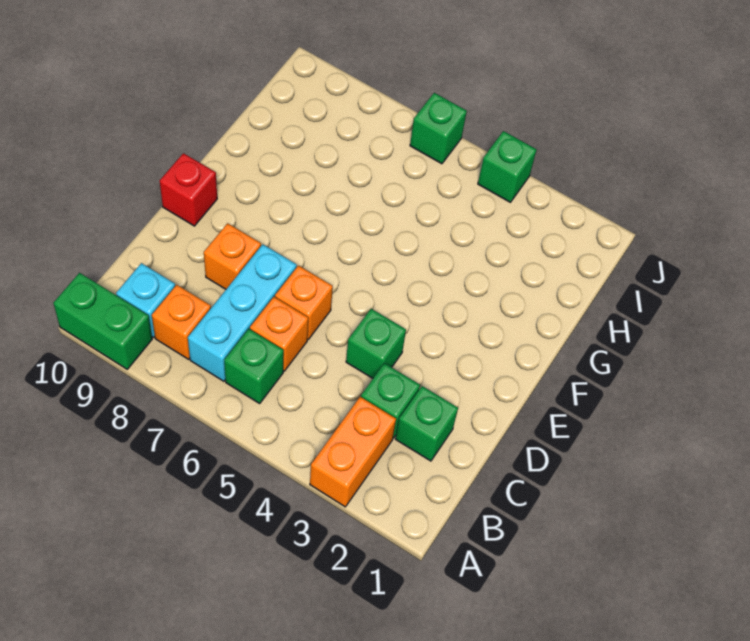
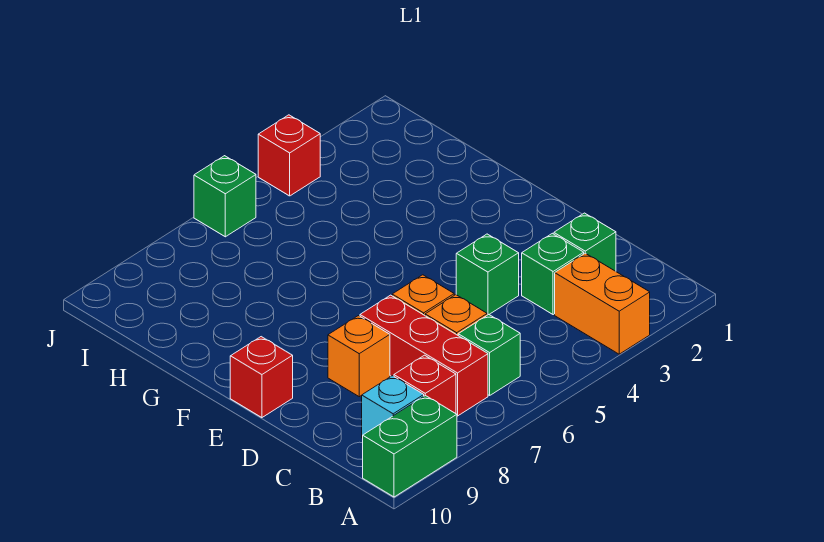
cyan brick B7:D7 level 1 -> red brick B7:D7 level 1
orange brick B8 level 1 -> red brick B8 level 1
green brick J4 level 1 -> red brick J4 level 1

